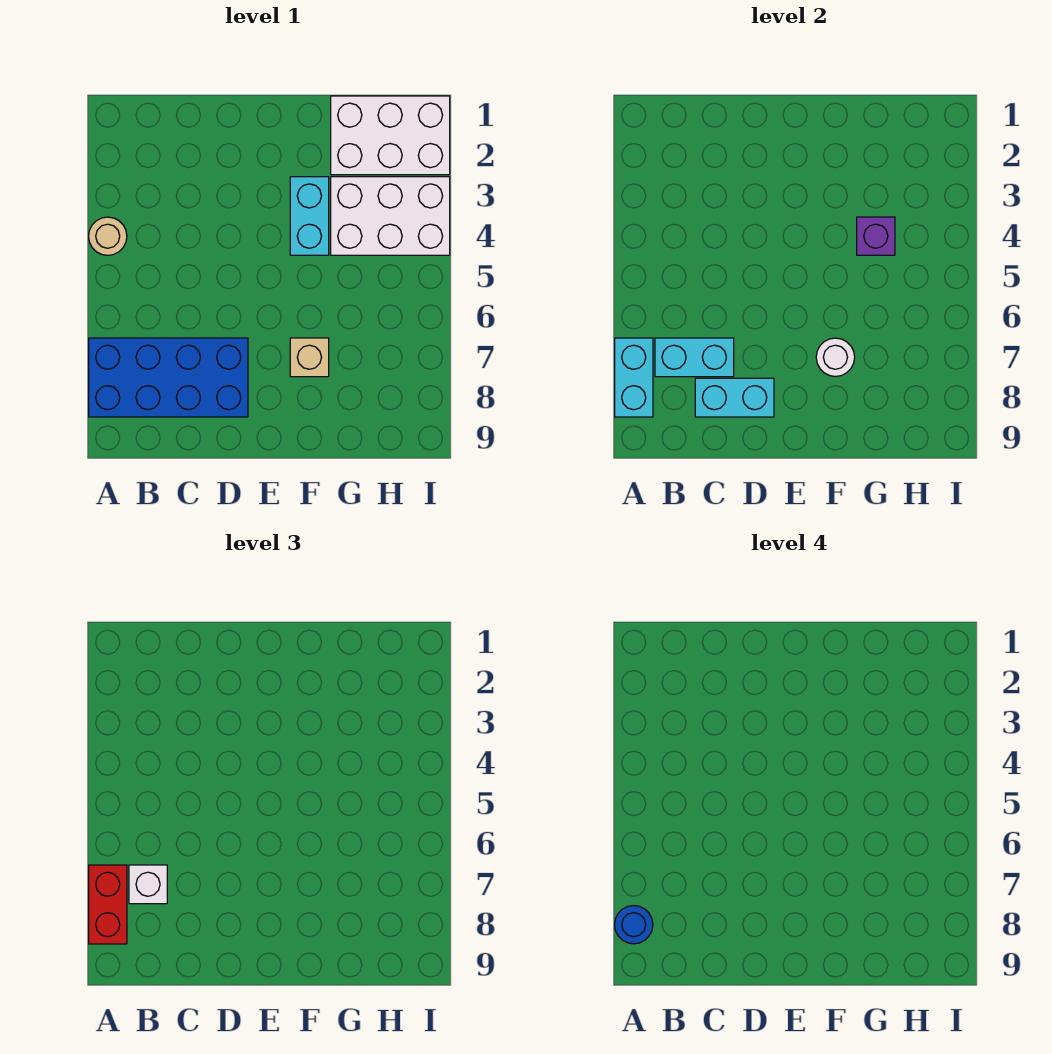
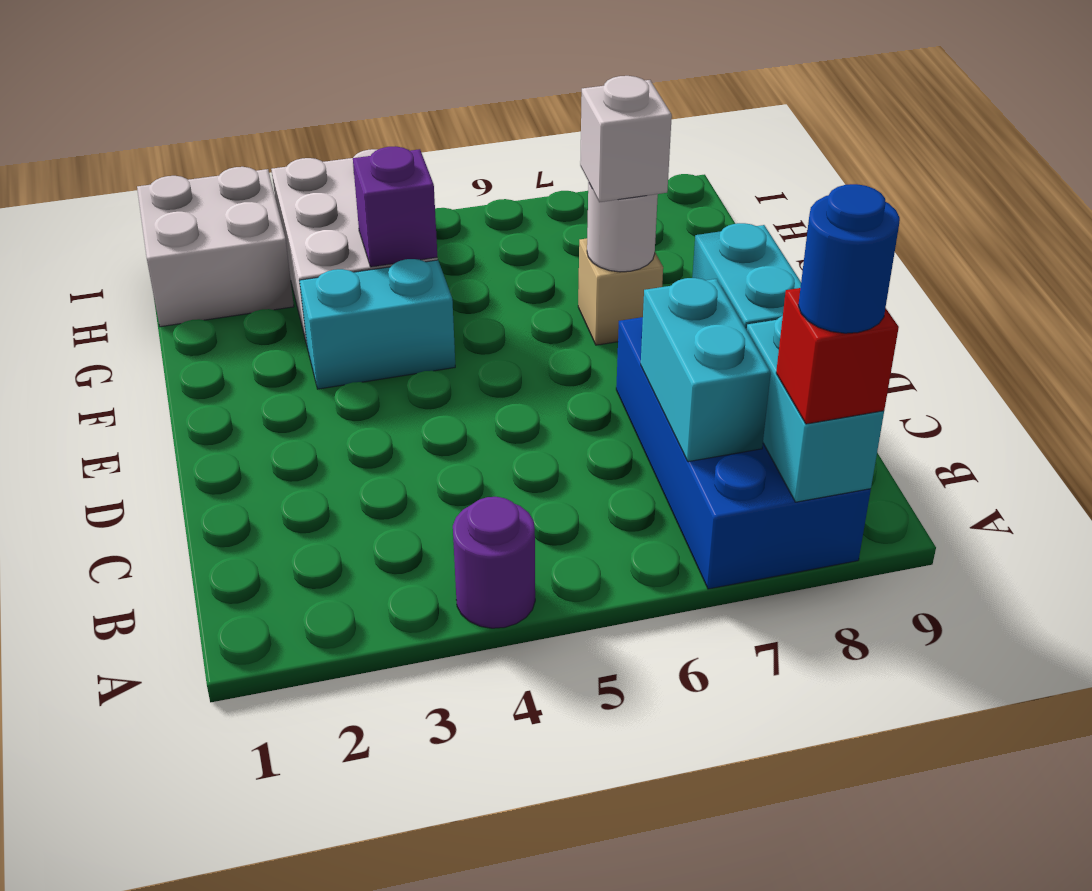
tan round brick A4 level 1 -> purple round brick A4 level 1
cyan brick A7:A8 level 2 -> cyan brick A8:B8 level 2
red brick A7:A8 level 3 -> red brick A8 level 3
white brick B7 level 3 -> white brick F7 level 3
white brick G1:I2 level 1 -> white brick H1:I2 level 1

